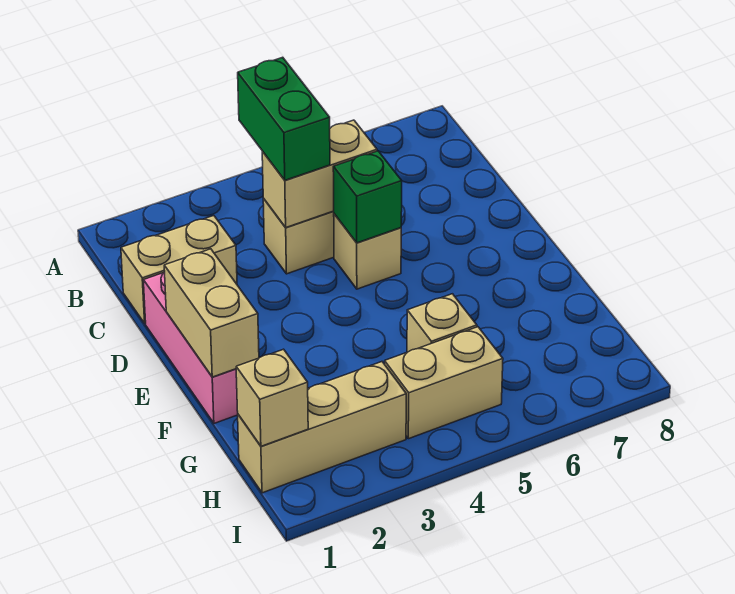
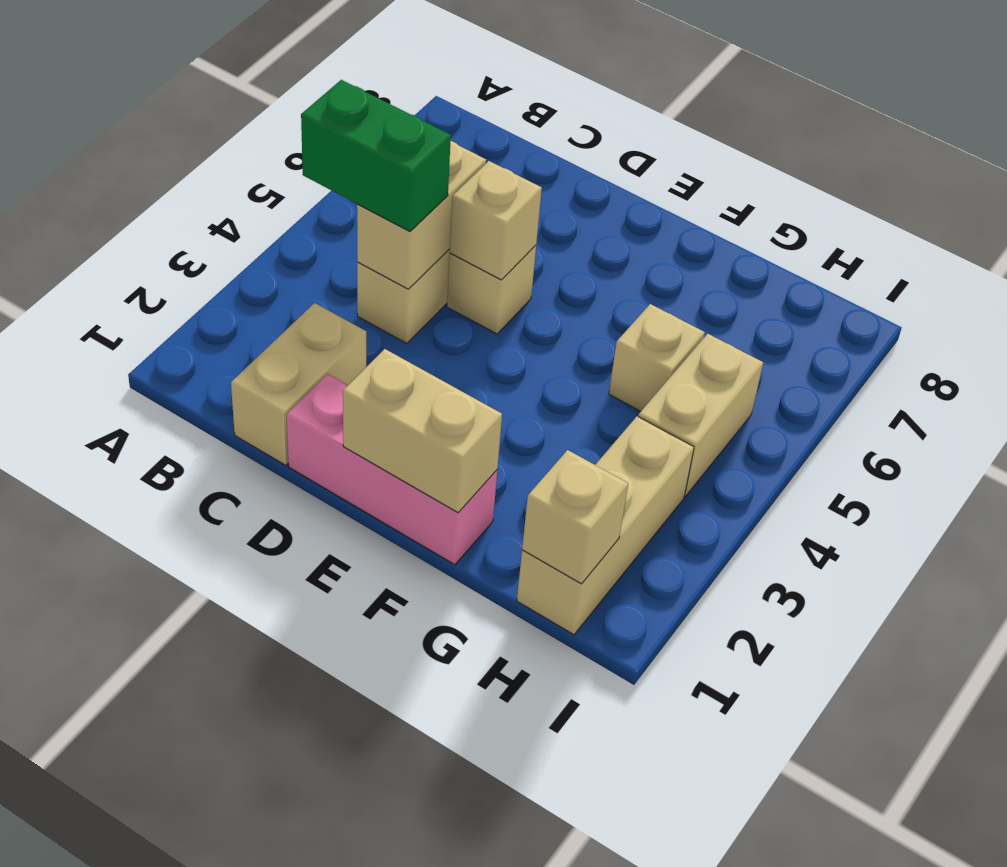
green brick D5 level 2 -> tan brick D5 level 2

